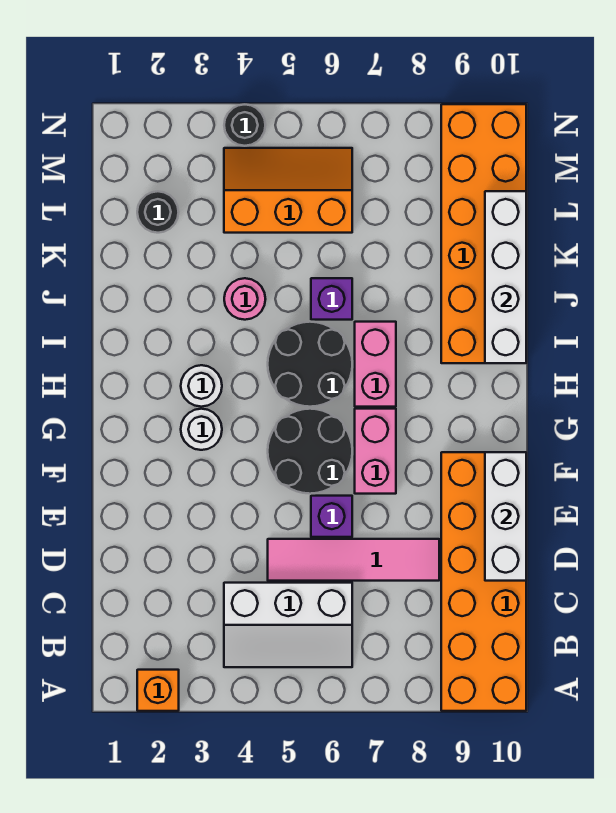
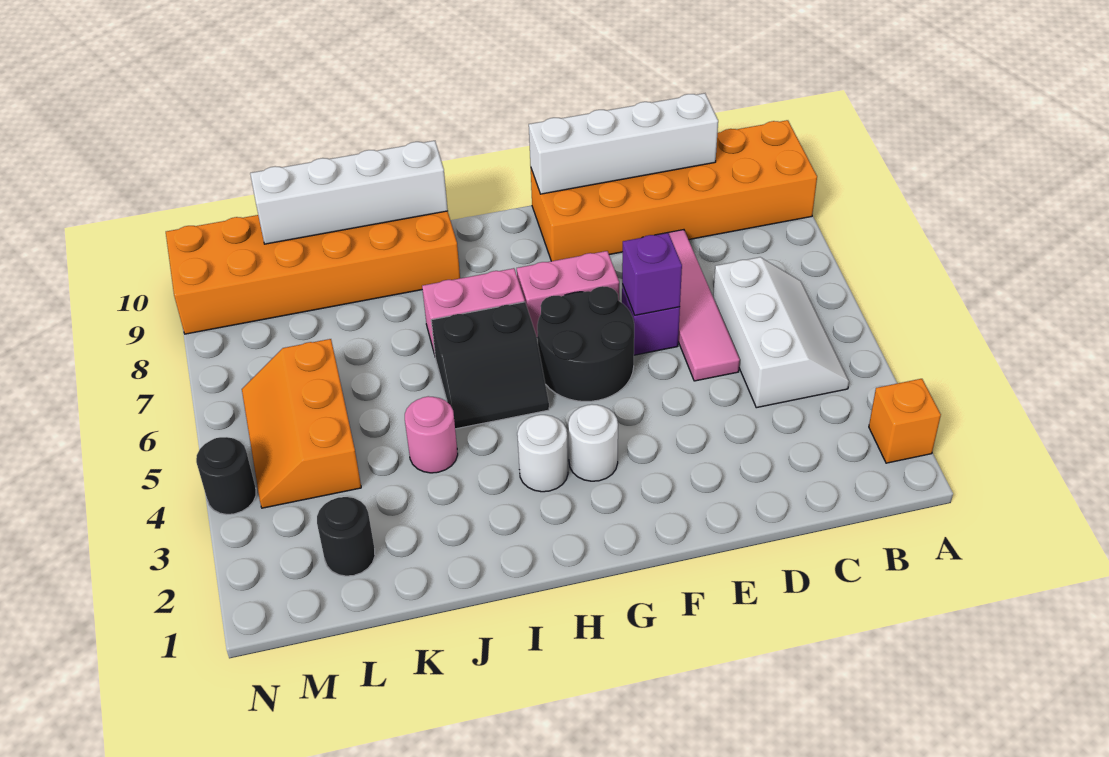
white brick D10:F10 level 2 -> white brick C10:F10 level 2
black round brick H5:I6 level 1 -> black slope H5:I6 level 1 top 6
purple brick J6 level 1 -> purple brick E6 level 2

